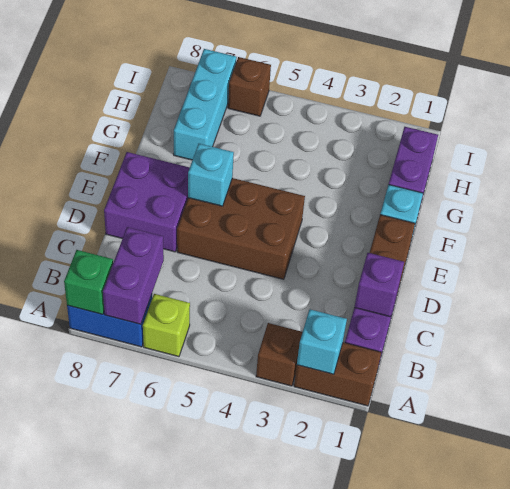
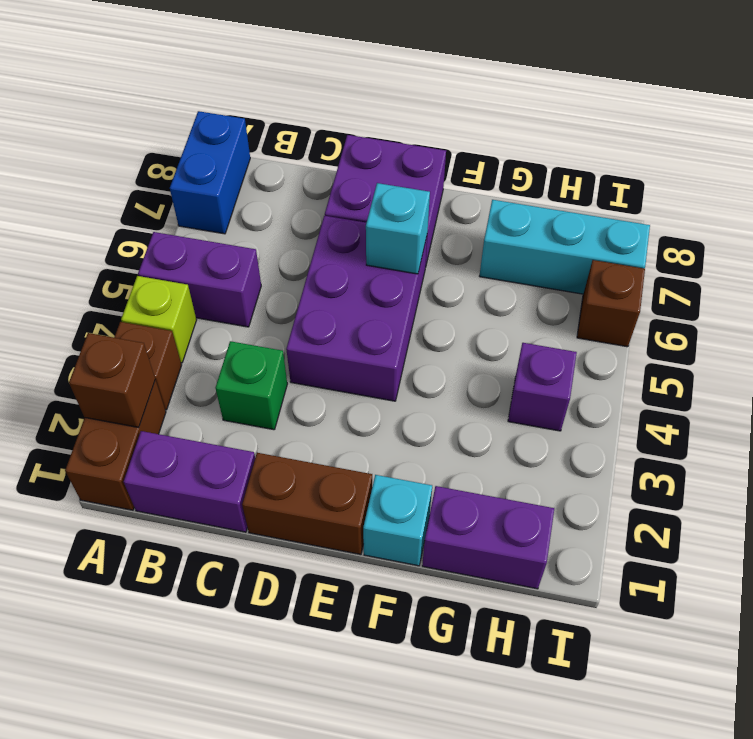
cyan brick A2 level 2 -> brown brick A2 level 2
lime brick A6 level 1 -> lime brick A4 level 1
purple brick A7:B7 level 2 -> purple brick A5:B5 level 1
green brick A8 level 2 -> green brick C3 level 1
purple brick C1 level 2 -> purple brick H4 level 1
brown brick D4:E6 level 1 -> purple brick D4:E6 level 1

